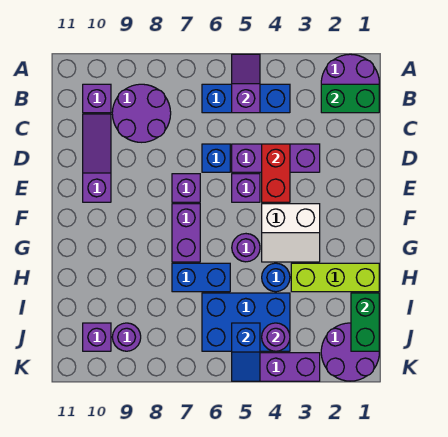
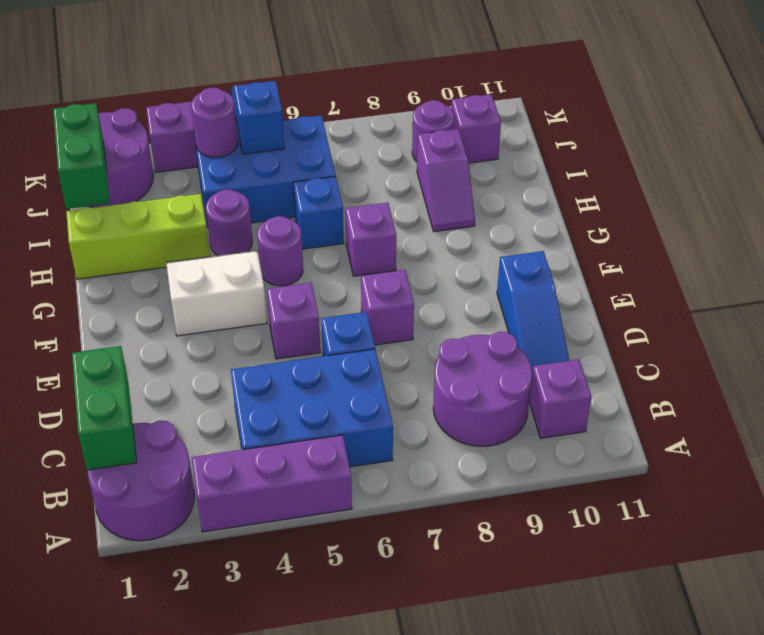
purple slope A5:B5 level 2 top B -> purple slope H9:I9 level 1 top I
green brick B1:B2 level 2 -> green brick B1:C1 level 2
blue brick B4:B6 level 1 -> blue brick B4:C6 level 1
purple slope C10:E10 level 1 top E -> blue slope C10:E10 level 1 top E
purple brick D3:D5 level 1 -> purple brick A3:A5 level 1
red brick D4:E4 level 2 -> none
purple brick F7:G7 level 1 -> purple brick G7 level 1
blue round brick H4 level 1 -> purple round brick H4 level 1
blue brick H6:H7 level 1 -> blue brick H6 level 1

